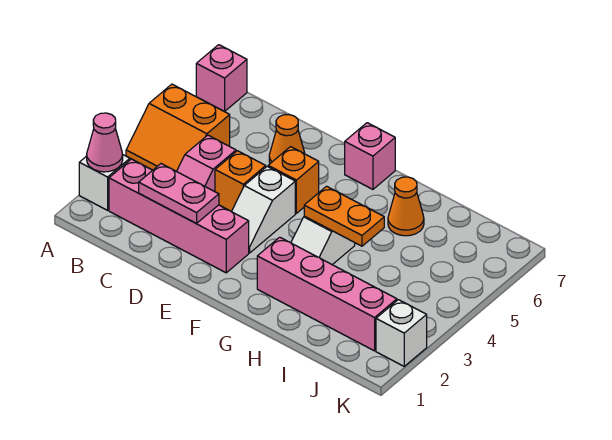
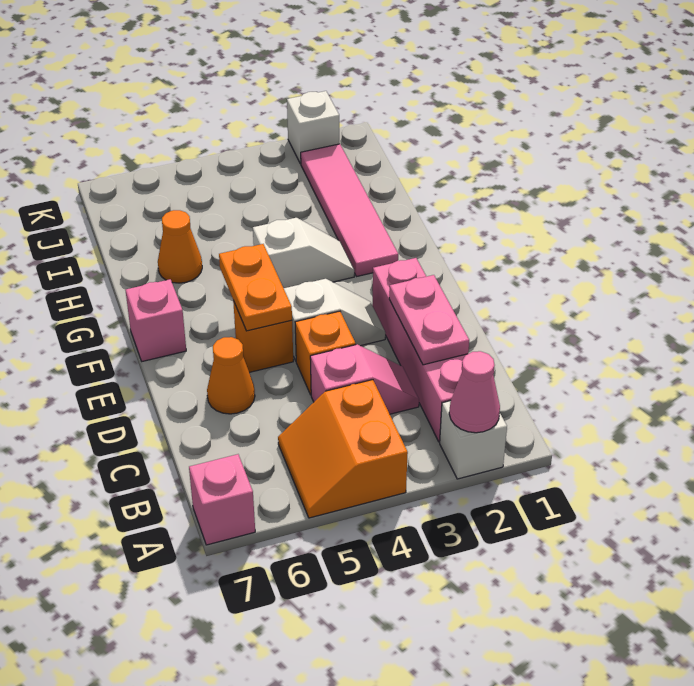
orange slope A4:B5 level 1 top 5 -> orange slope A4:B5 level 1 top 4
pink brick G2:J2 level 1 -> pink tile G2:J2 level 1
orange plate G4:H4 level 2 -> orange plate E5:F5 level 2

